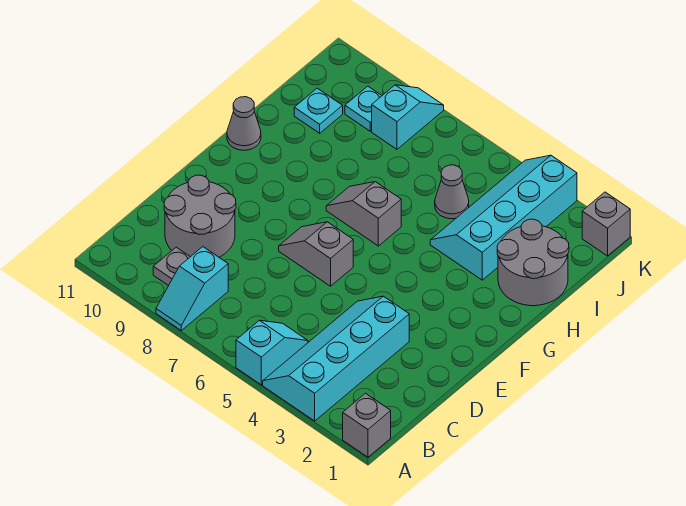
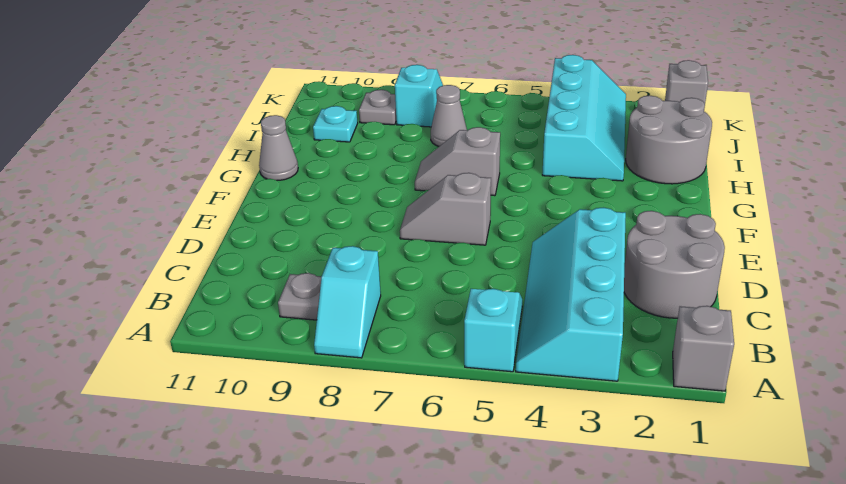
grey round brick C9:D10 level 1 -> grey round brick C1:D2 level 1
cyan slope H3:K4 level 1 top 3 -> cyan slope H3:K4 level 1 top 4
grey cone I5 level 1 -> grey cone I7 level 1
cyan plate J9 level 1 -> grey plate J9 level 1

